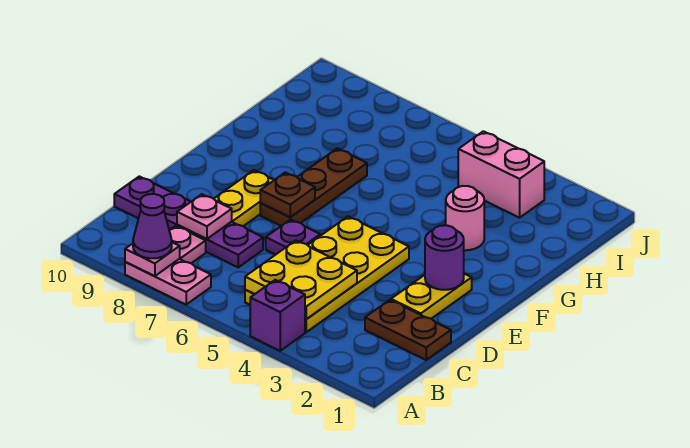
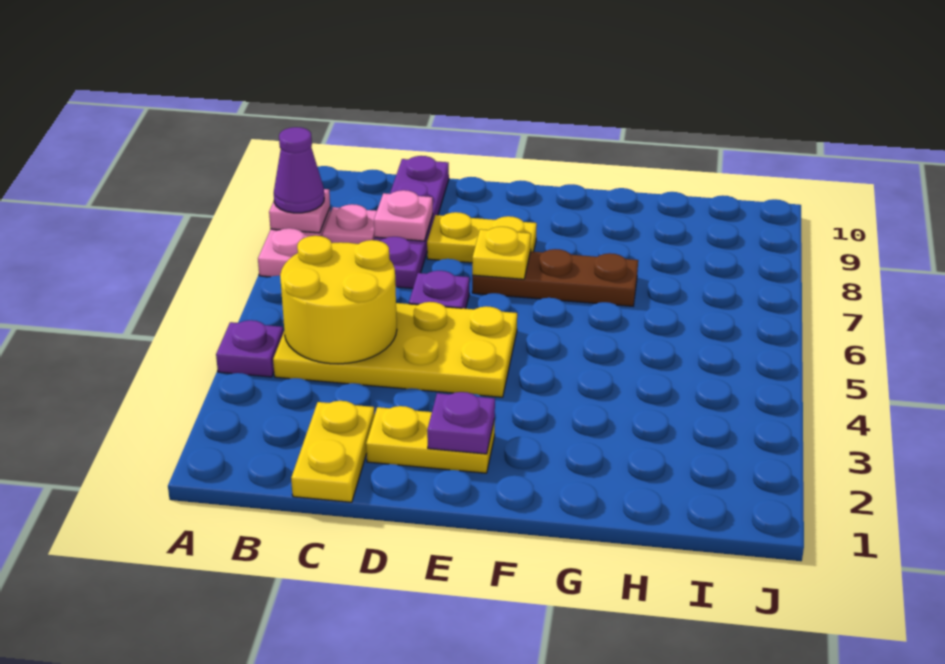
purple brick A4 level 1 -> purple plate A4 level 1
yellow plate B4:C5 level 2 -> yellow round brick B4:C5 level 2
brown plate C1:C2 level 1 -> yellow plate C1:C2 level 1
purple round brick E2 level 2 -> purple plate E2 level 2
brown plate E7 level 2 -> yellow plate E7 level 2
pink round brick G3 level 1 -> none
pink brick I3:I4 level 1 -> none

